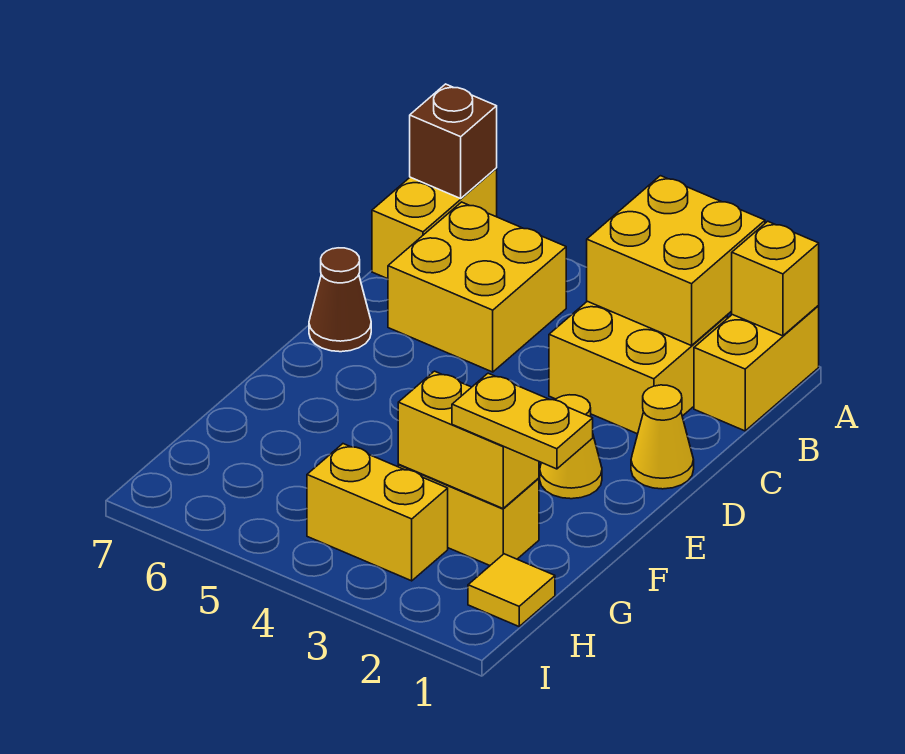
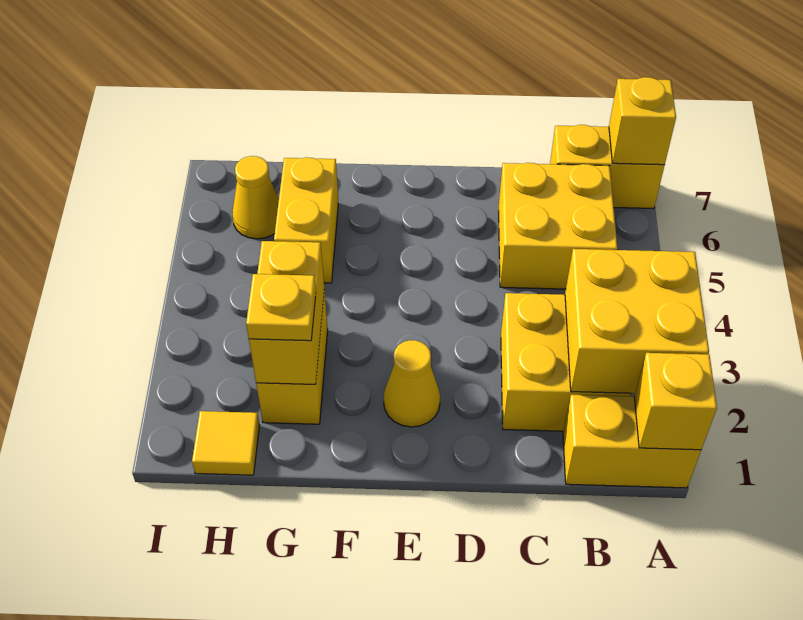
brown brick A7 level 2 -> yellow brick A7 level 2
yellow cone D1 level 1 -> yellow cone H6 level 1
brown cone D7 level 1 -> none
yellow plate G1:G2 level 3 -> yellow plate G2 level 3
yellow brick H3:H4 level 1 -> yellow brick G5:G6 level 1

